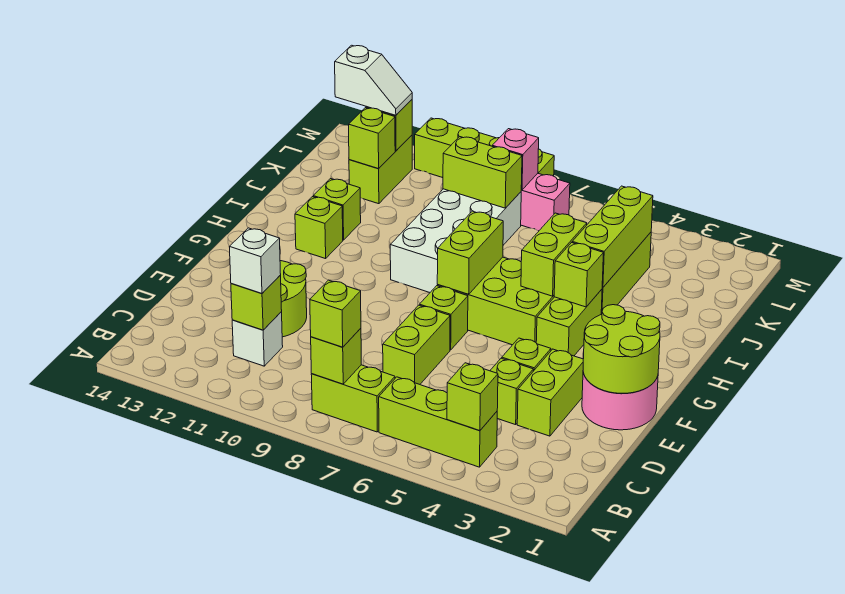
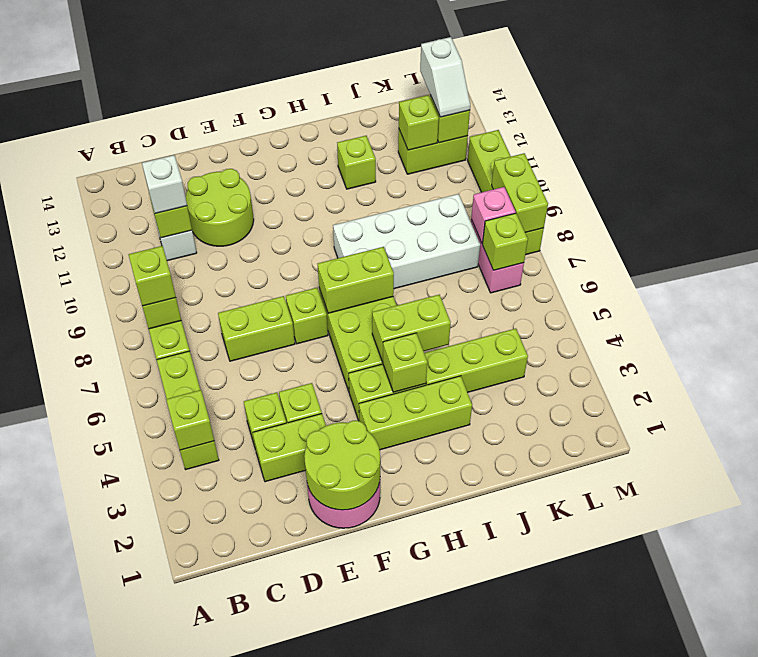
lime brick H12 level 1 -> lime brick L7 level 2
lime brick I4:K4 level 2 -> lime brick G3:I3 level 1
lime brick K8:K9 level 2 -> lime brick M8:M9 level 2

